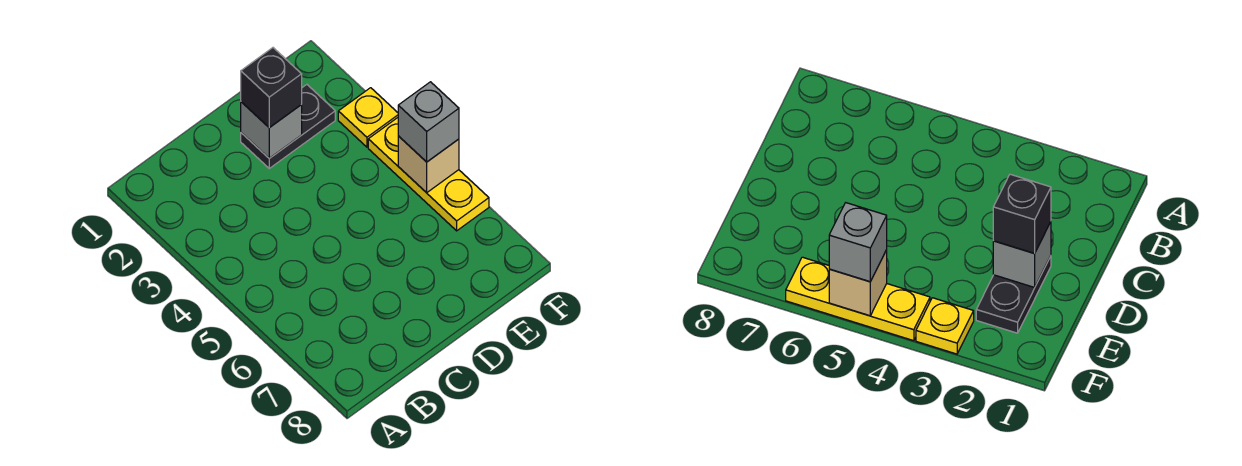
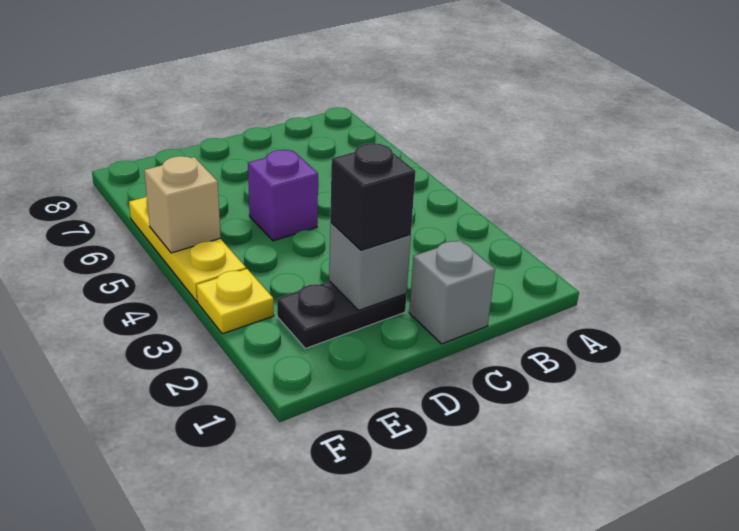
none -> purple brick D5 level 1
grey brick F5 level 3 -> grey brick C1 level 1

